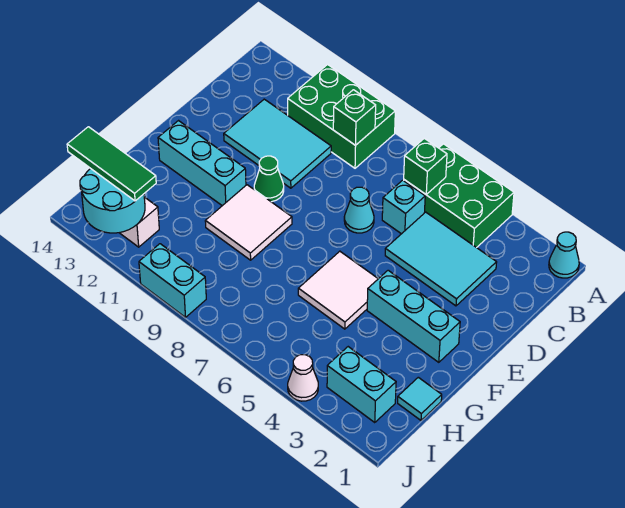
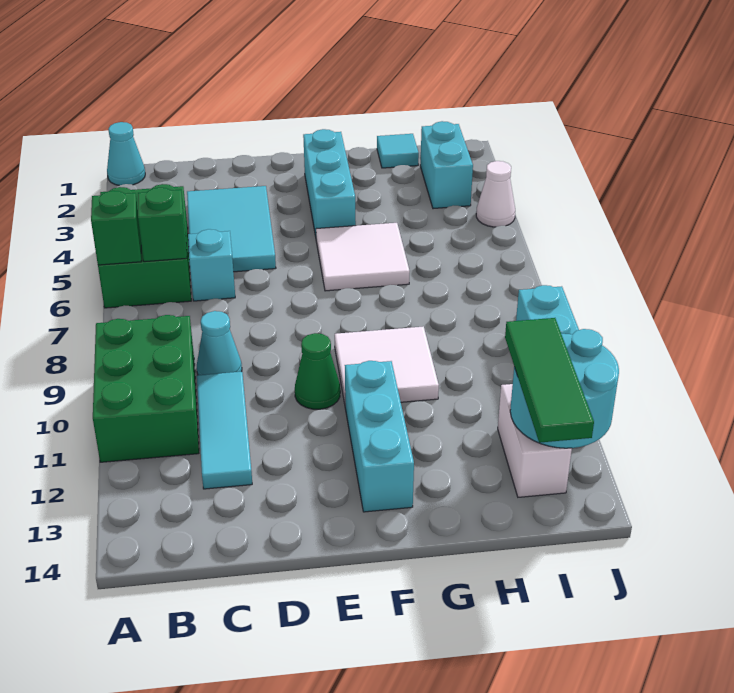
green brick B9 level 2 -> green brick A6 level 2
cyan tile C10:D12 level 1 -> cyan tile C10:C12 level 1
cyan cone D7 level 1 -> cyan cone C9 level 1

